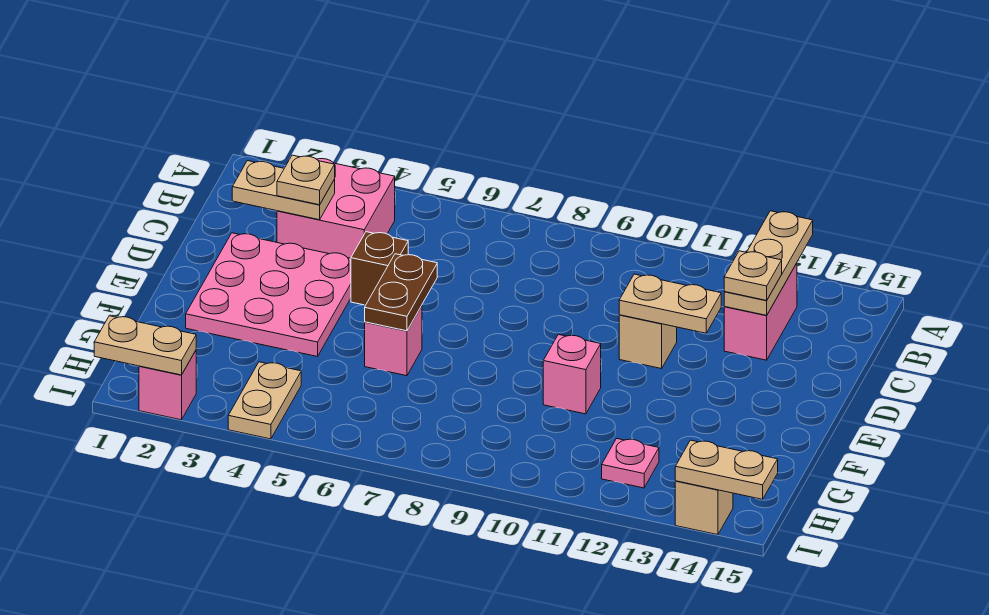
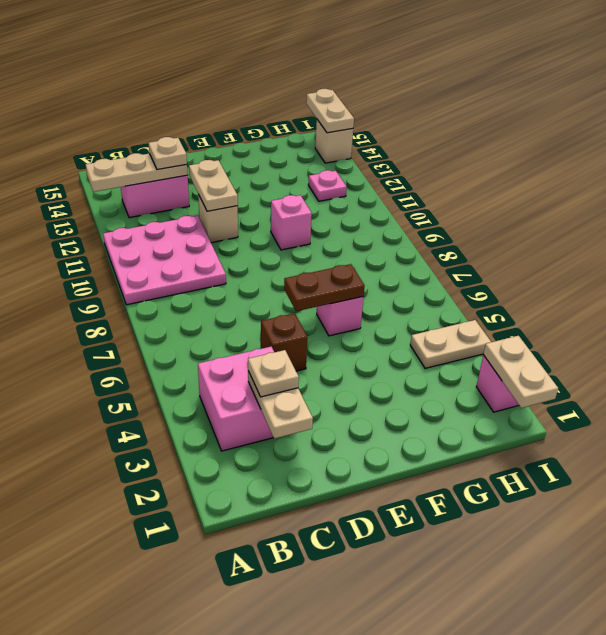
pink plate D2:F4 level 1 -> pink plate A9:C11 level 1

